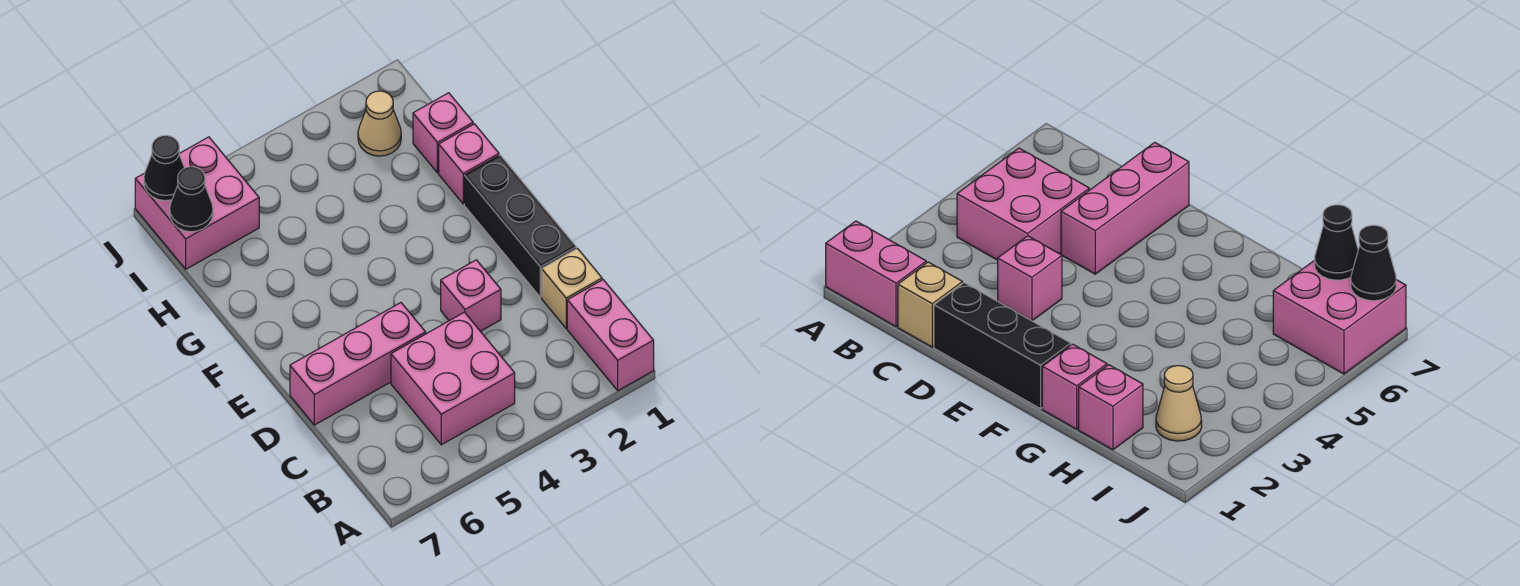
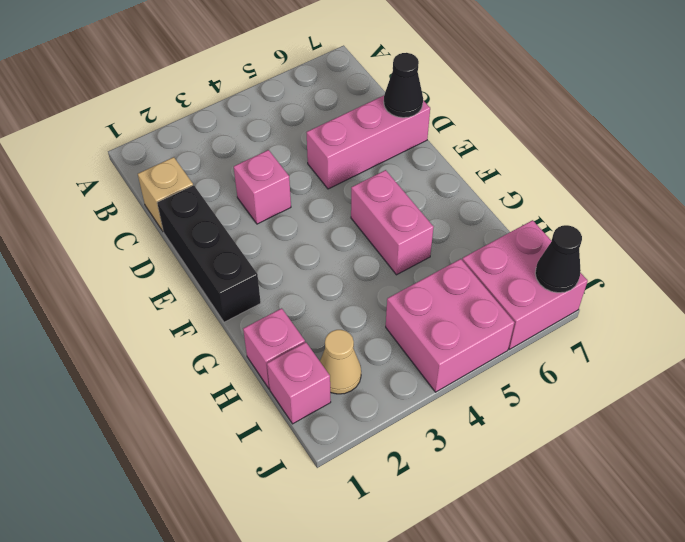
pink brick A1:B1 level 1 -> pink brick F5:G5 level 1
pink brick B4:C5 level 1 -> pink brick I4:J5 level 1
pink brick G1 level 1 -> pink brick I1 level 1
black cone I7 level 2 -> black cone D7 level 2

